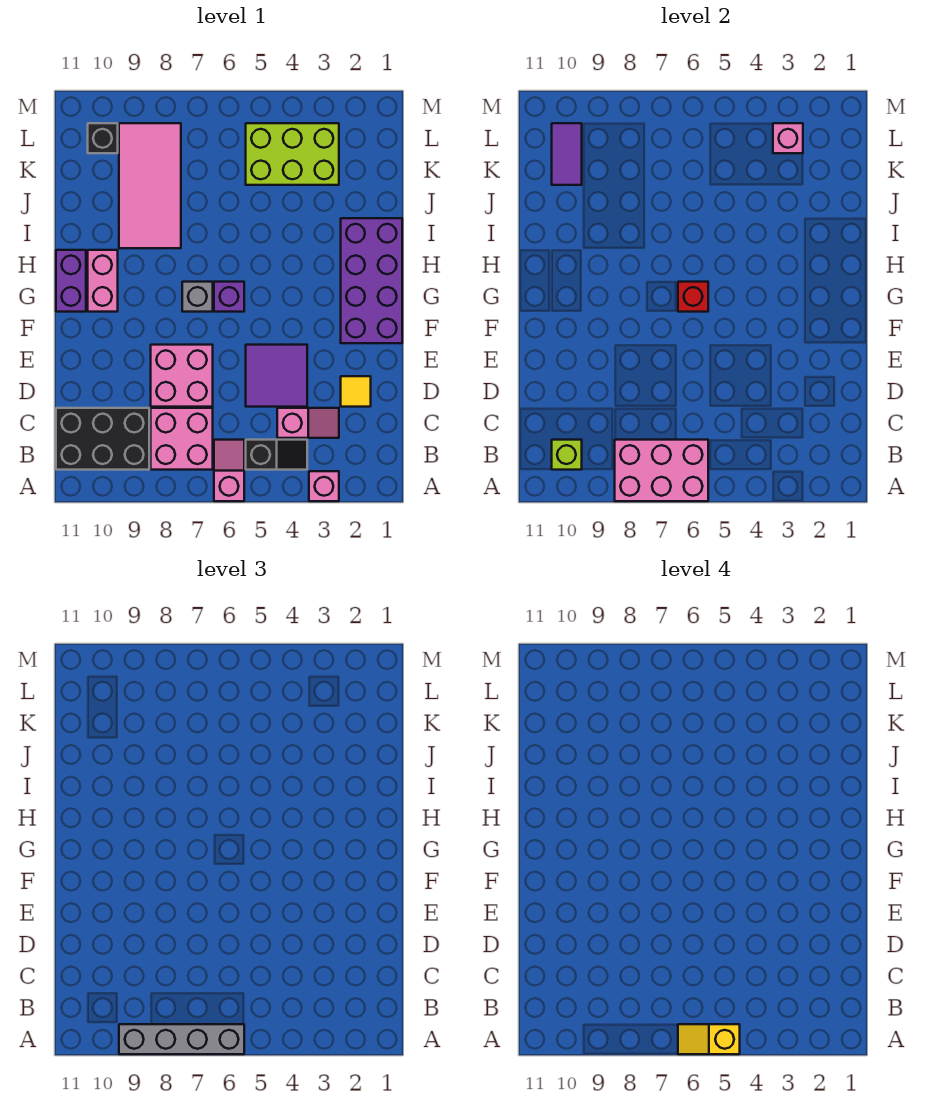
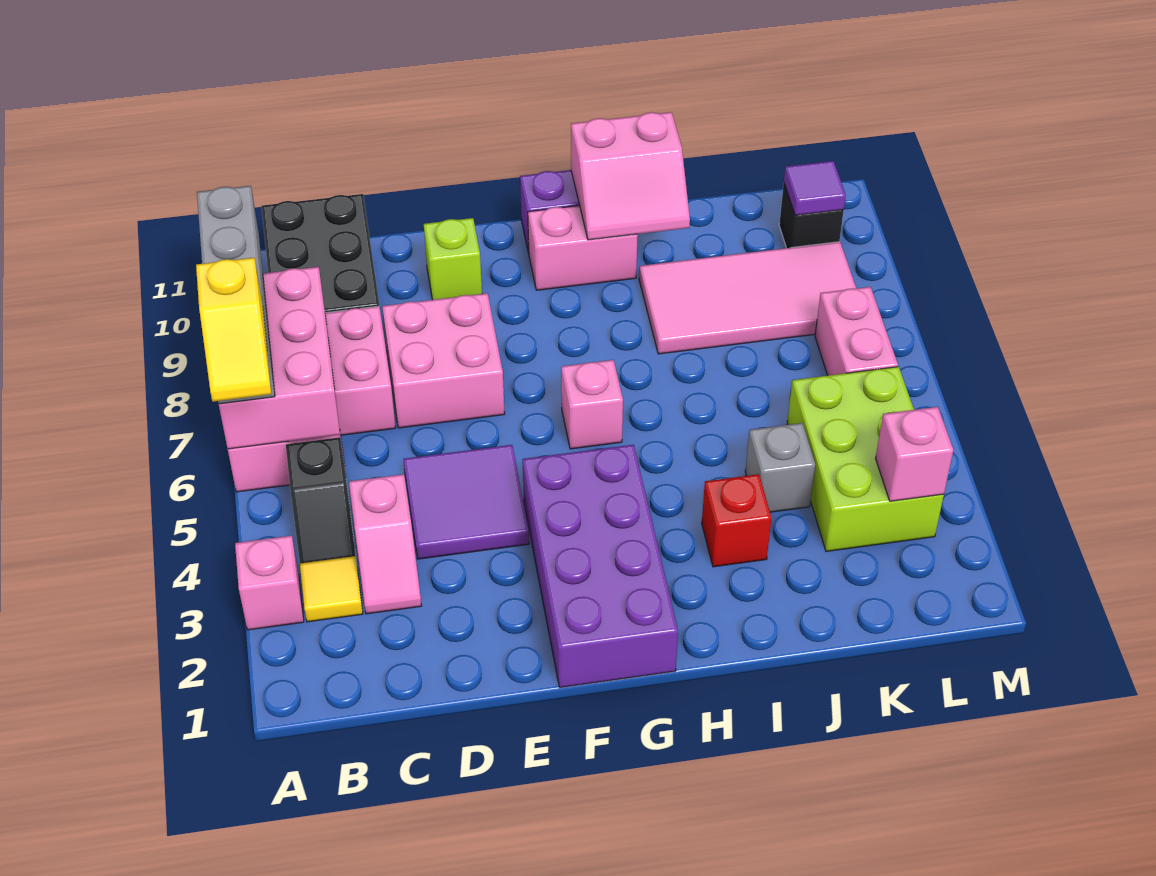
yellow slope A5:A6 level 4 top 5 -> yellow slope A5:A6 level 4 top 6
lime brick B10 level 2 -> lime brick E10 level 1
yellow tile D2 level 1 -> yellow tile B3 level 1
purple brick F1:I2 level 1 -> purple brick F1:G4 level 1
purple brick G6 level 1 -> pink brick G6 level 1
red brick G6 level 2 -> red brick I3 level 1
grey brick G7 level 1 -> grey brick J4 level 1
none -> pink slope H10:I11 level 2 top 11
purple tile K10:L10 level 2 -> purple tile L10 level 2
none -> pink brick L6:L7 level 1

